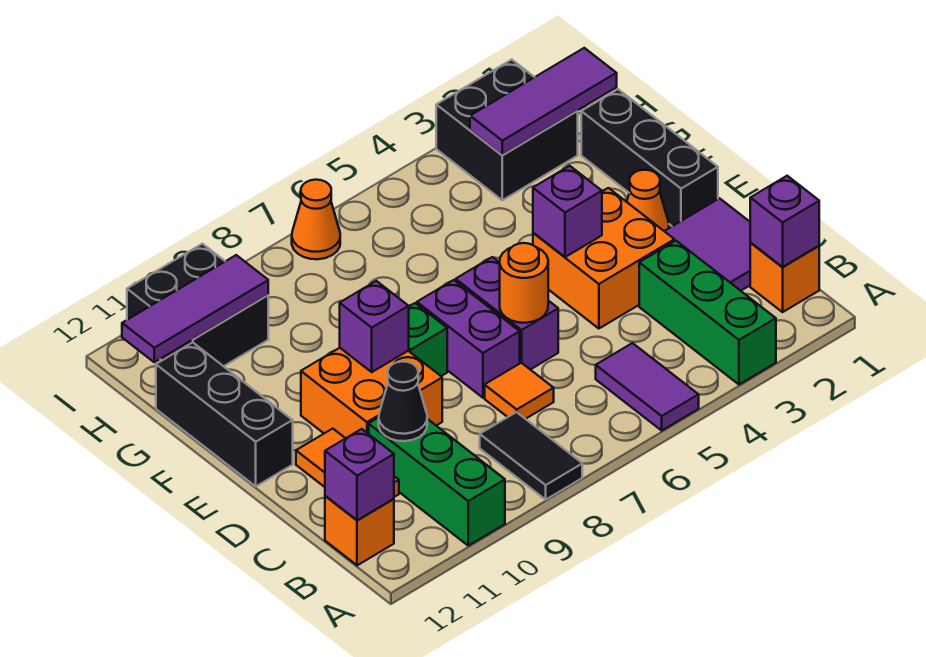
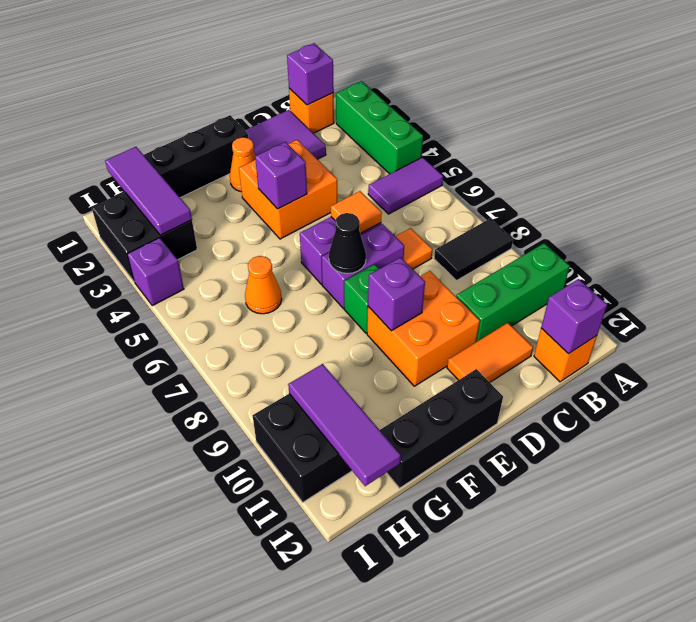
green brick A3:C3 level 1 -> green brick A2:A4 level 1
black cone C10 level 2 -> black cone E7 level 2
orange round brick D6 level 2 -> orange tile D6 level 2
none -> purple brick I4 level 1
orange cone I7 level 1 -> orange cone G6 level 1

